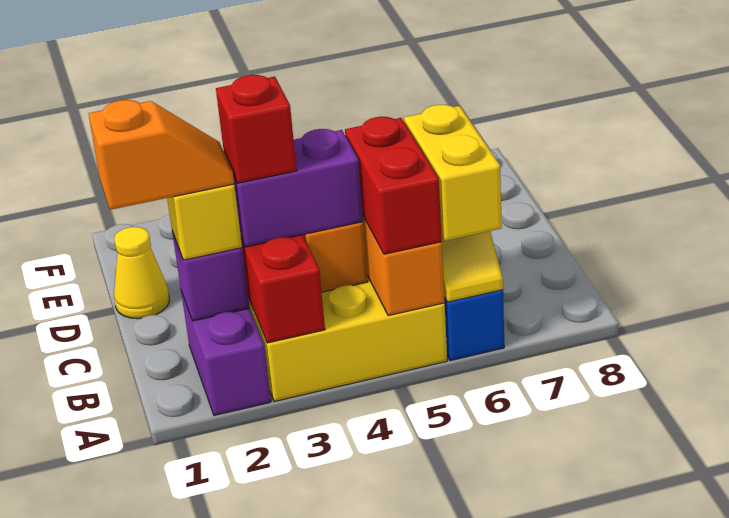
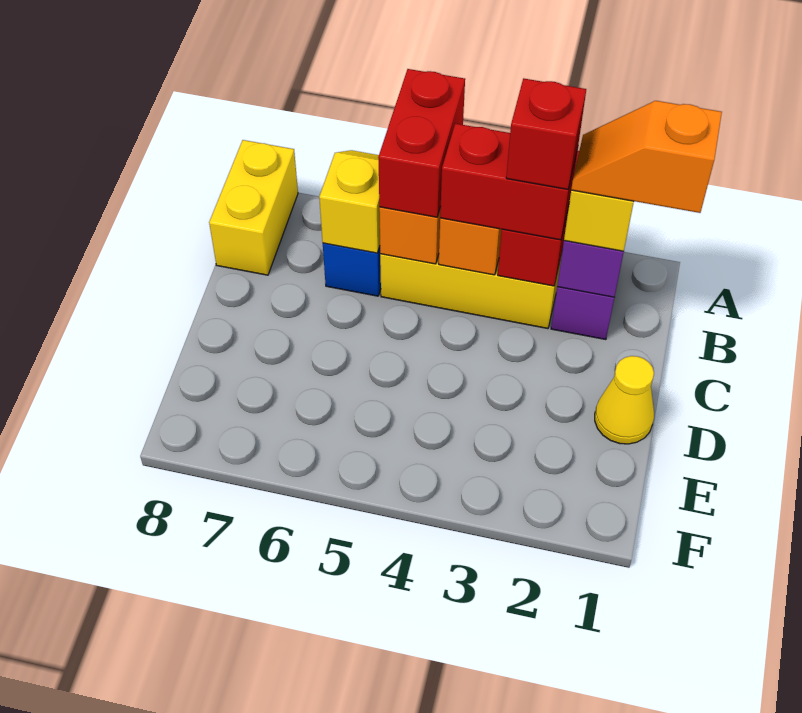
yellow brick A6:B6 level 3 -> yellow brick A8:B8 level 1
purple brick B3:B4 level 3 -> red brick B3:B4 level 3

